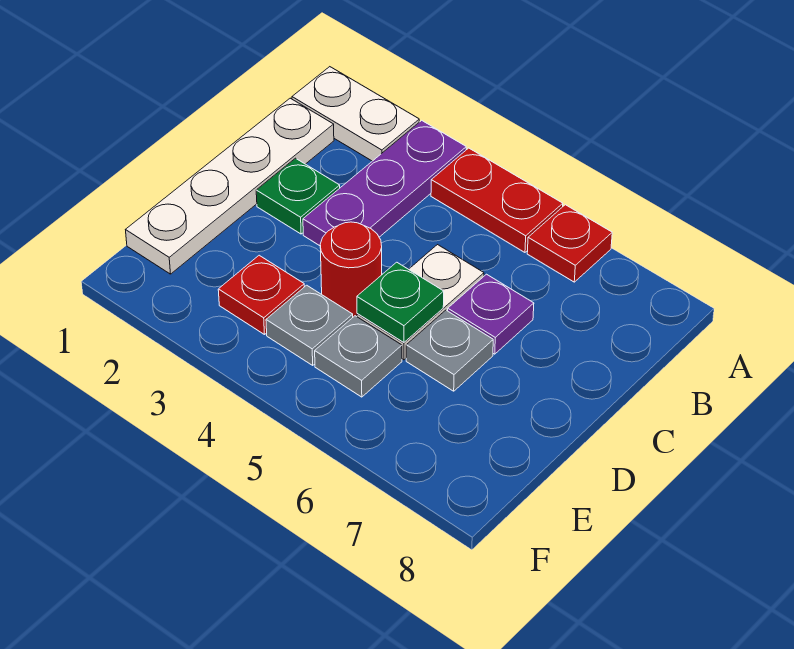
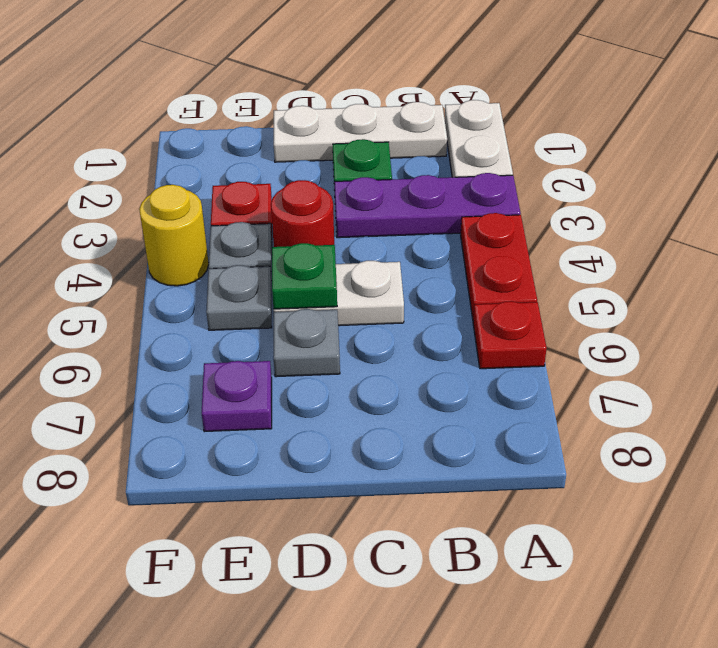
white plate B1:E1 level 1 -> white plate B1:D1 level 1
purple plate C6 level 1 -> purple plate E7 level 1
none -> yellow round brick F4 level 1

